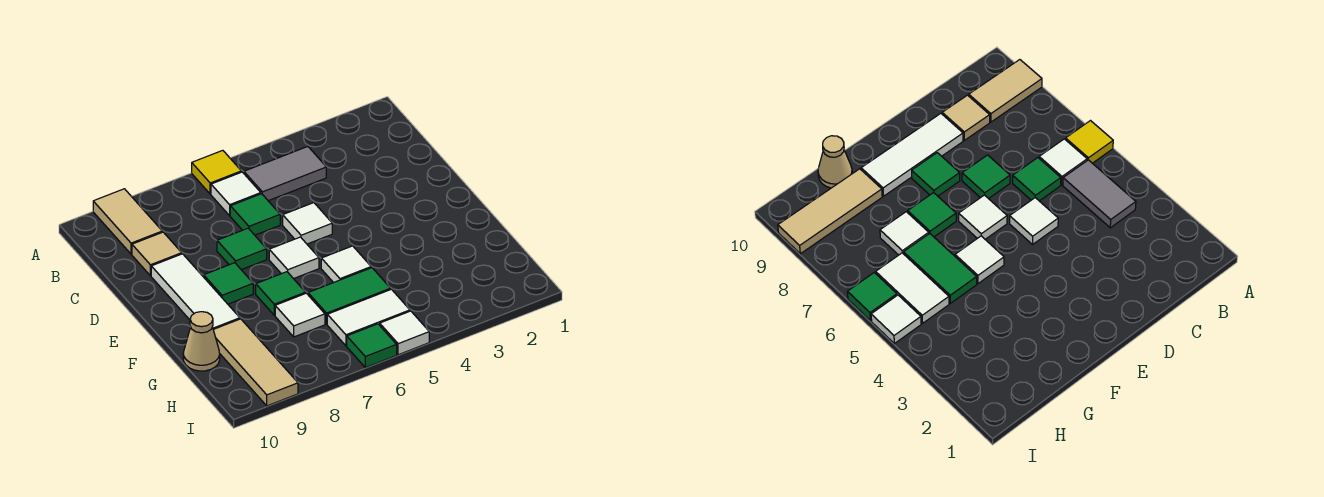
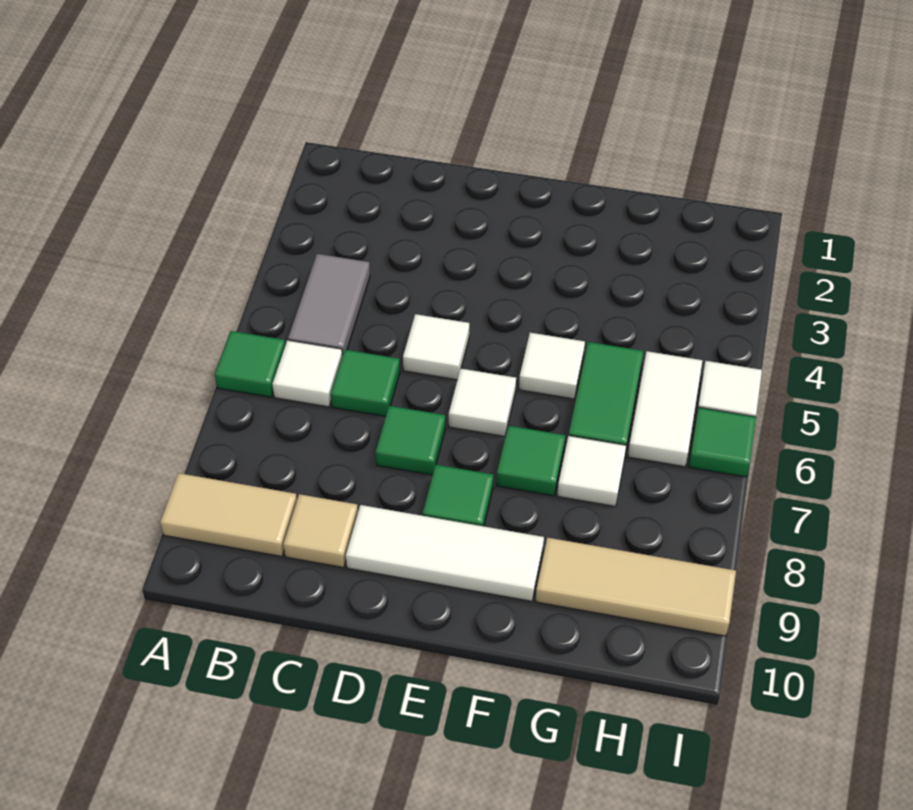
yellow tile A6 level 1 -> green tile A6 level 1
tan cone G10 level 1 -> none

